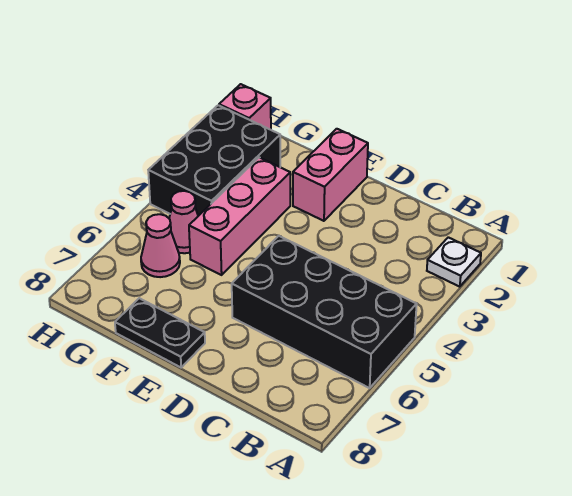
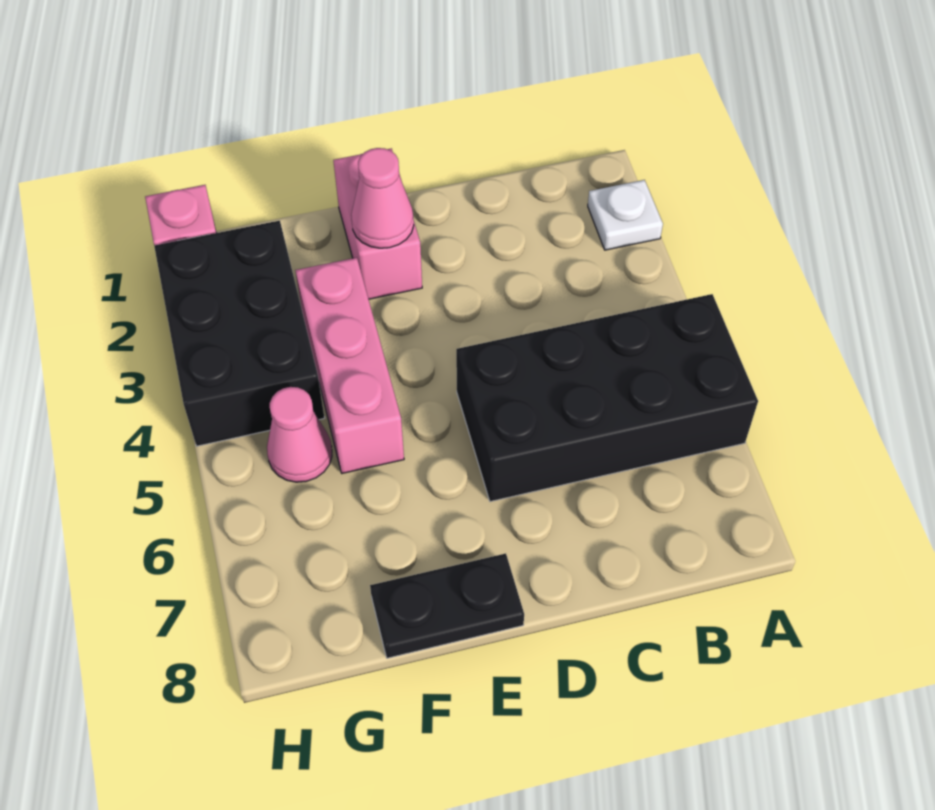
pink cone G6 level 1 -> pink cone E2 level 2

